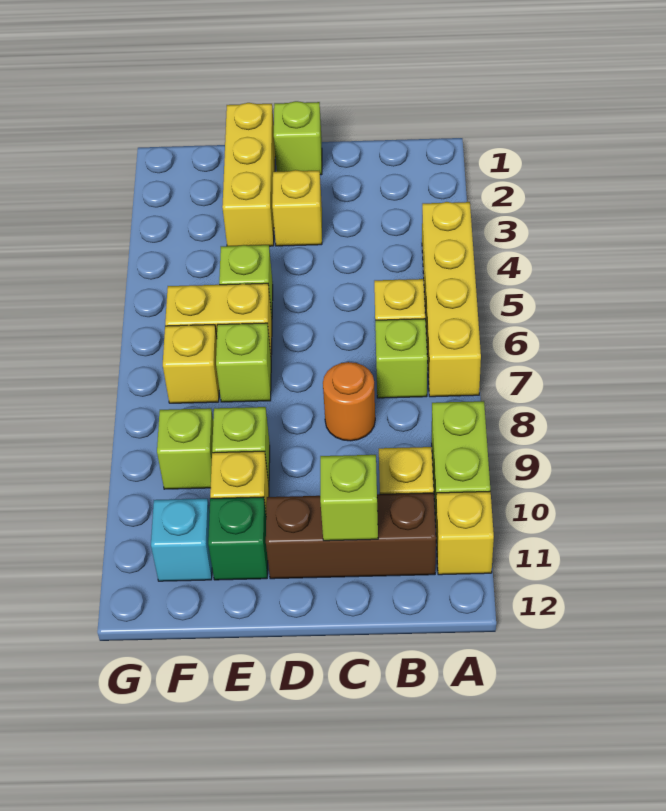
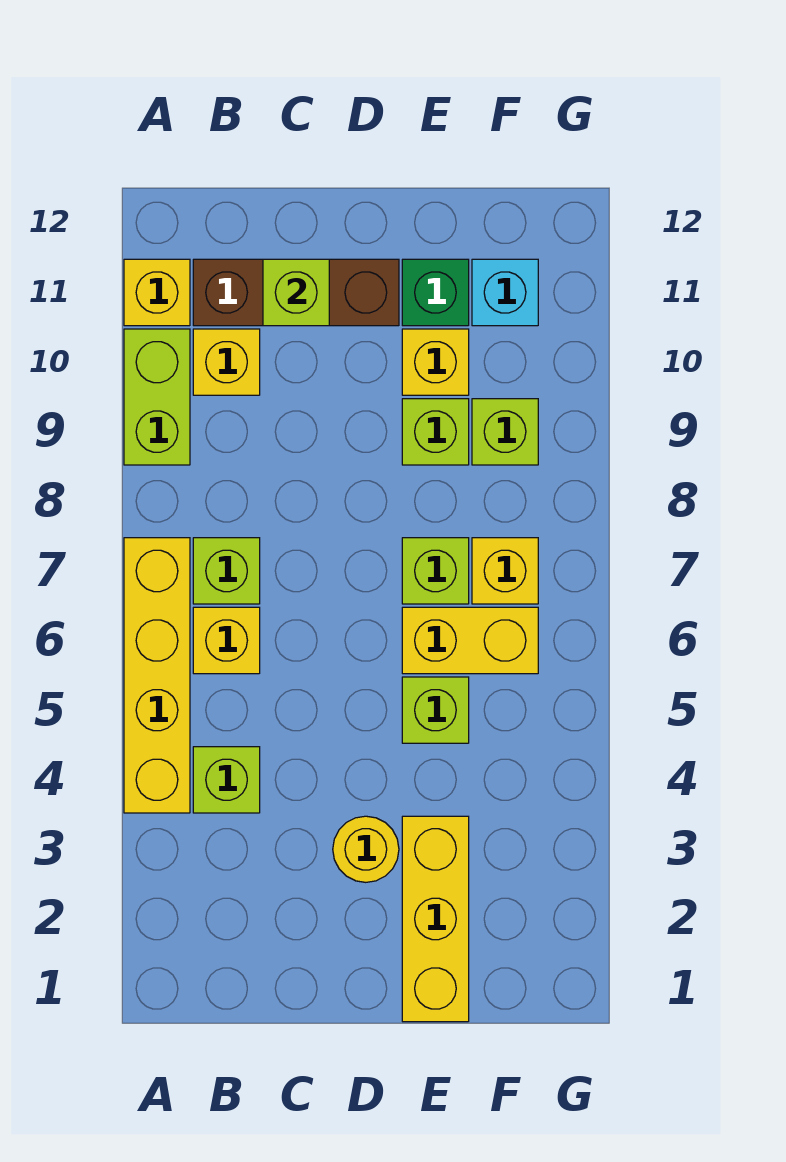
orange round brick C8 level 1 -> none
lime brick D1 level 1 -> lime brick B4 level 1
yellow brick D3 level 1 -> yellow round brick D3 level 1

